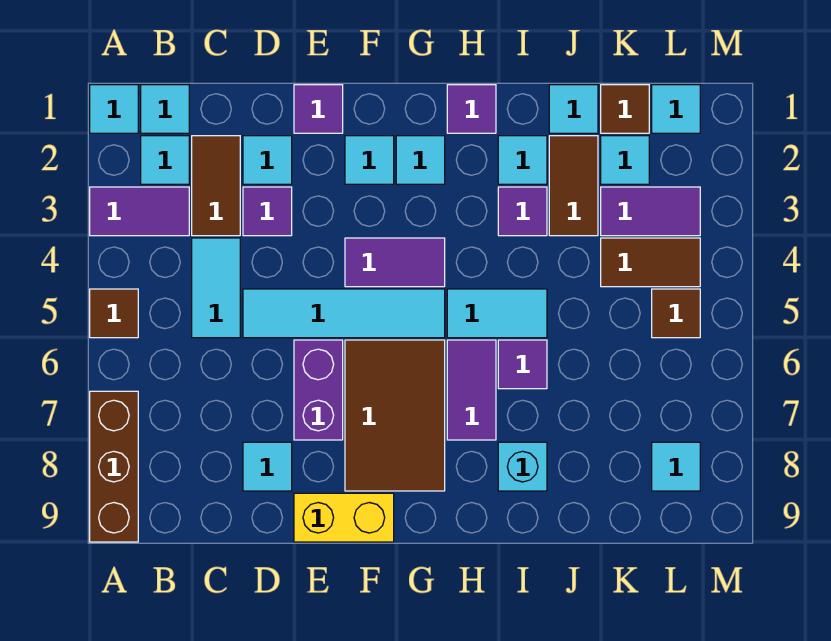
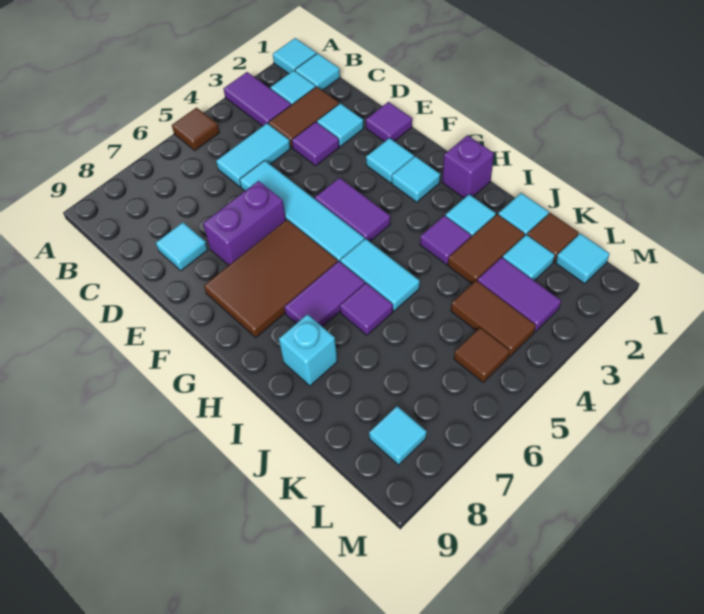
brown brick A7:A9 level 1 -> none
yellow brick E9:F9 level 1 -> none
purple tile H1 level 1 -> purple brick H1 level 1

